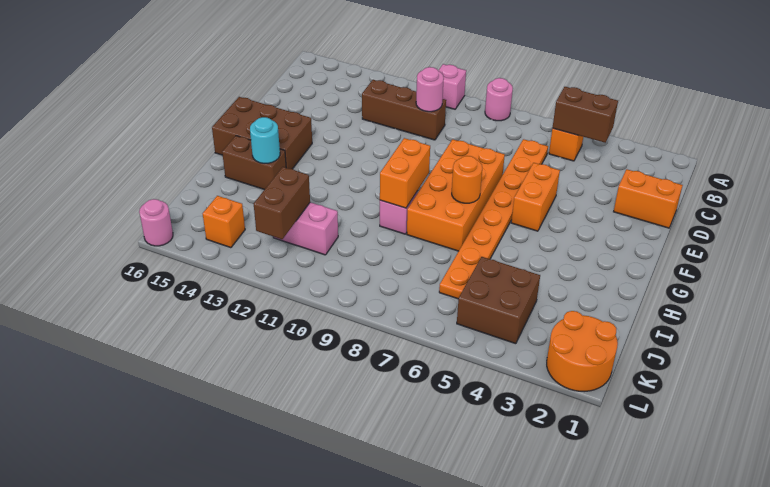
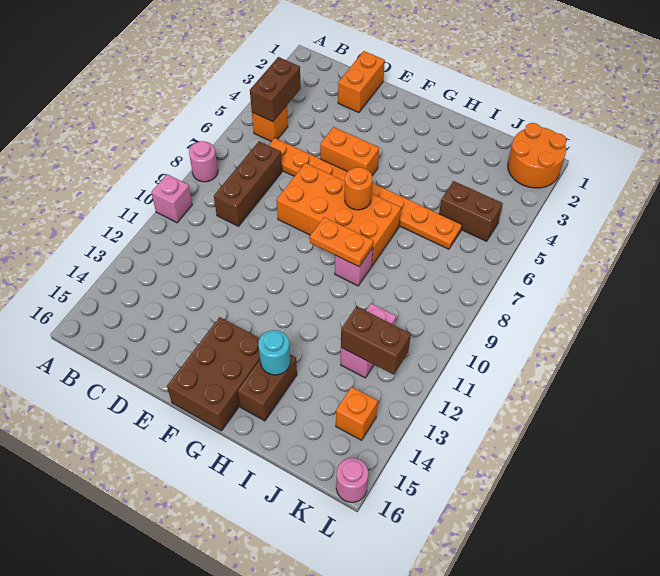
brown brick C10:C12 level 1 -> brown brick C7:C9 level 1
pink round brick C10 level 2 -> none
orange brick G9:H9 level 2 -> orange plate G9:H9 level 2
brown brick J4:K5 level 1 -> brown brick J5:K5 level 1

